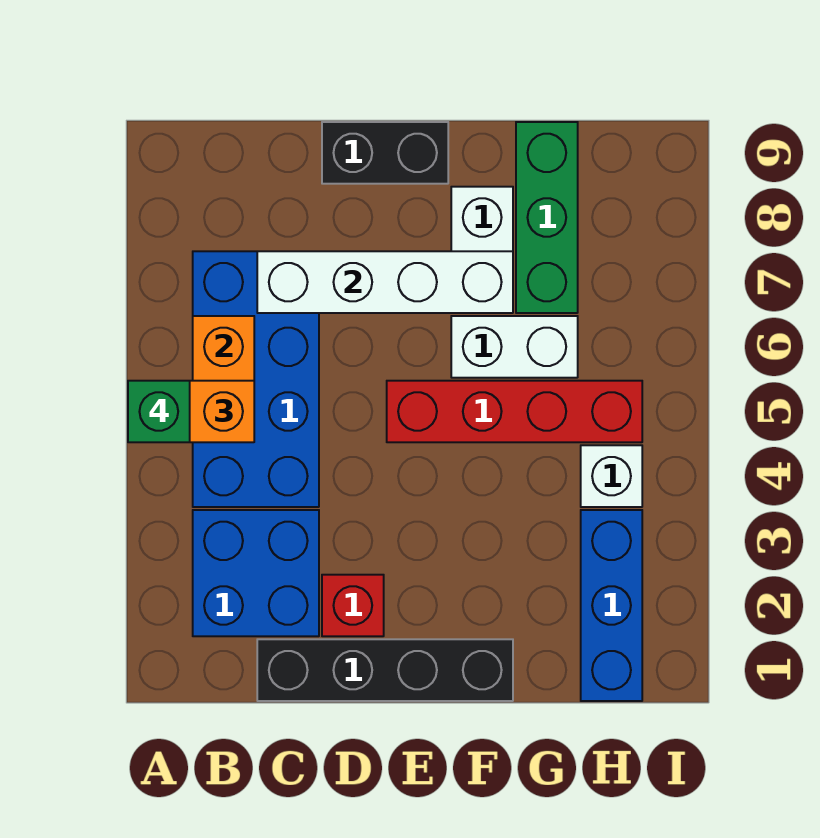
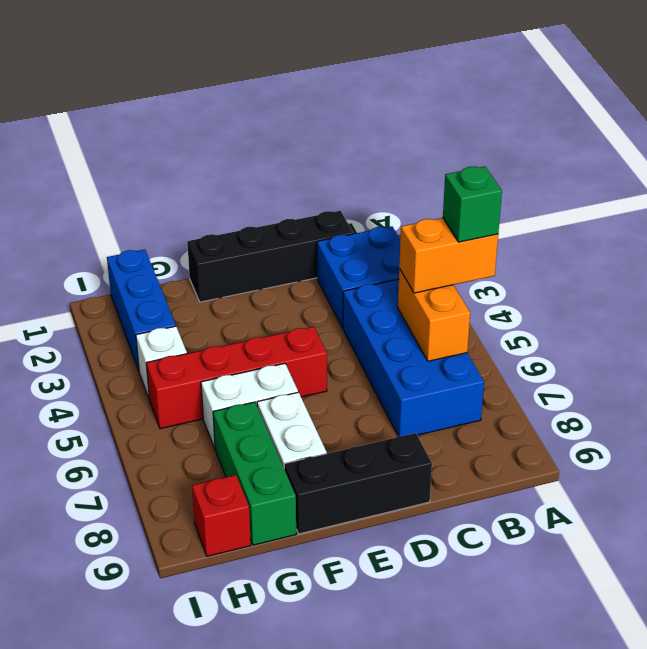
white brick C7:F7 level 2 -> none
red brick D2 level 1 -> red brick H9 level 1
black brick D9:E9 level 1 -> black brick D9:F9 level 1

